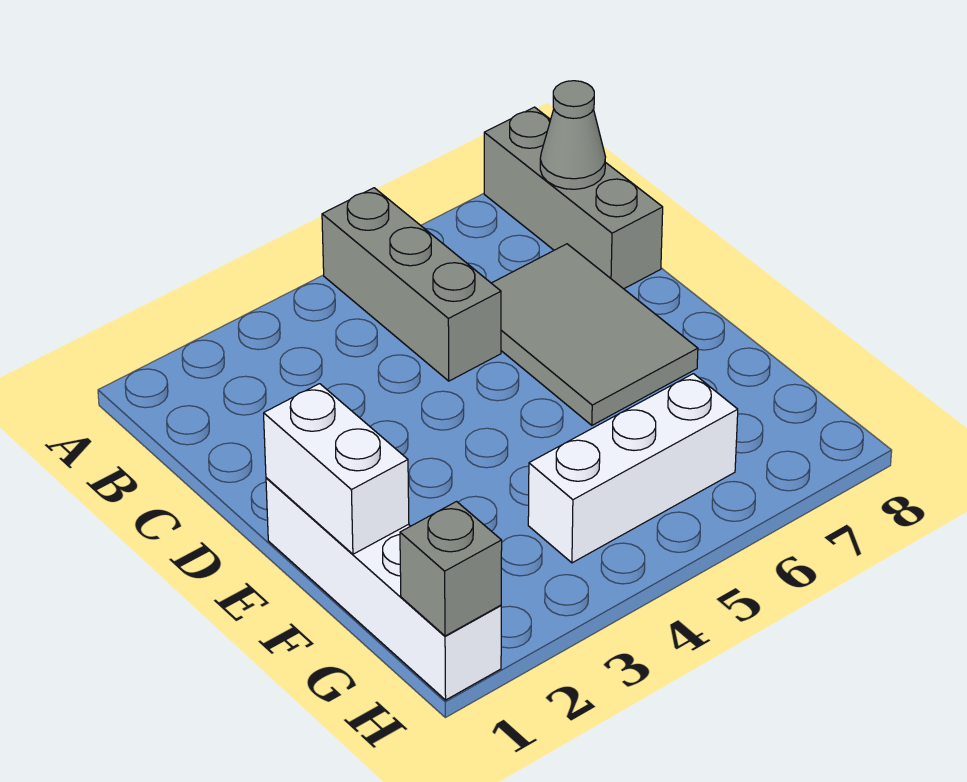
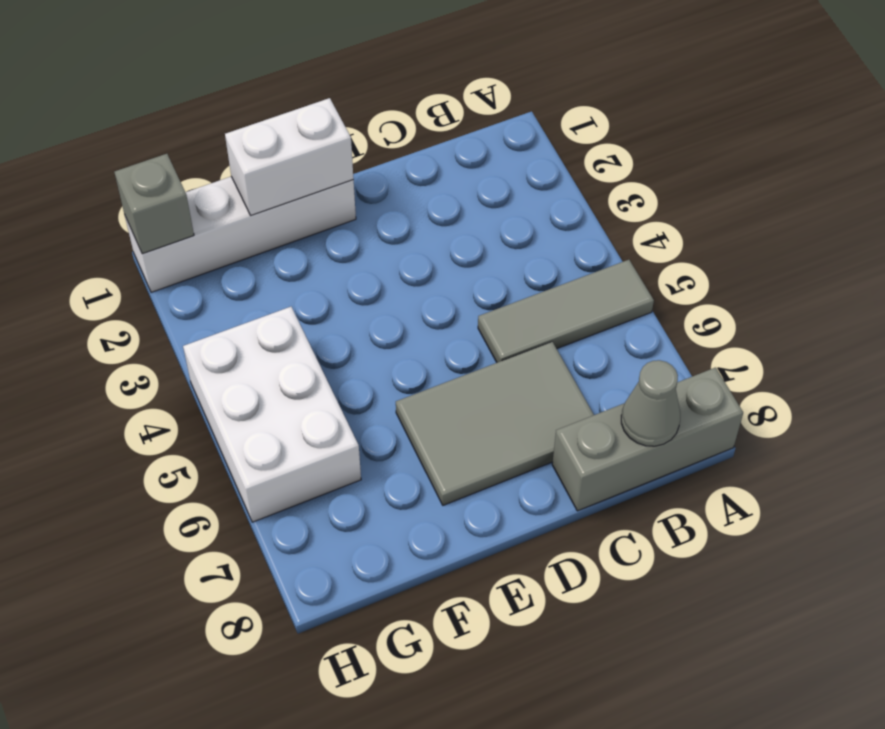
grey brick A5:C5 level 1 -> grey tile A5:C5 level 1
white brick G4:G6 level 1 -> white brick G4:H6 level 1

